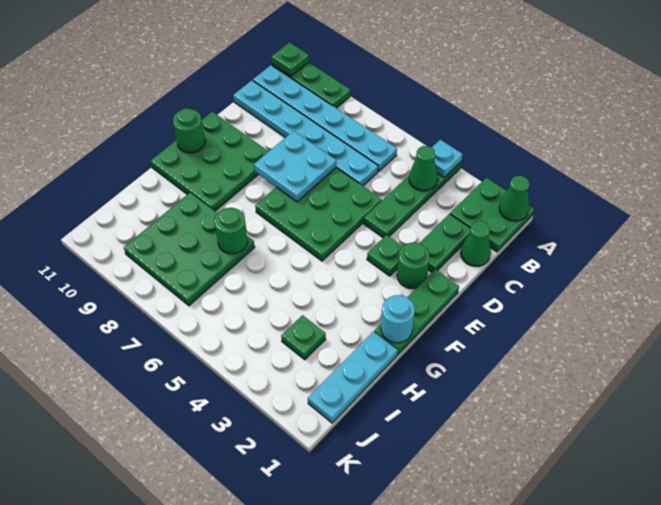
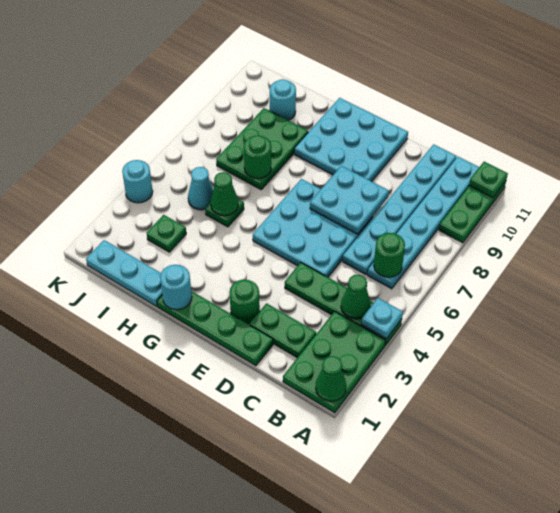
green plate A1:B2 level 1 -> green plate A1:B3 level 1
green cone C1 level 1 -> green cone H5 level 2
green plate D5:F7 level 1 -> cyan plate D5:F7 level 1
green plate E1:G1 level 1 -> green plate D1:G1 level 1
green plate E3 level 1 -> green plate H5 level 1
green plate E9:G11 level 1 -> cyan plate E9:G11 level 1
green round brick F11 level 2 -> green round brick B6 level 2
green plate H7:J9 level 1 -> green plate H7:I9 level 1
none -> cyan cone I5 level 1
none -> cyan round brick I10 level 1
none -> cyan round brick K4 level 1

